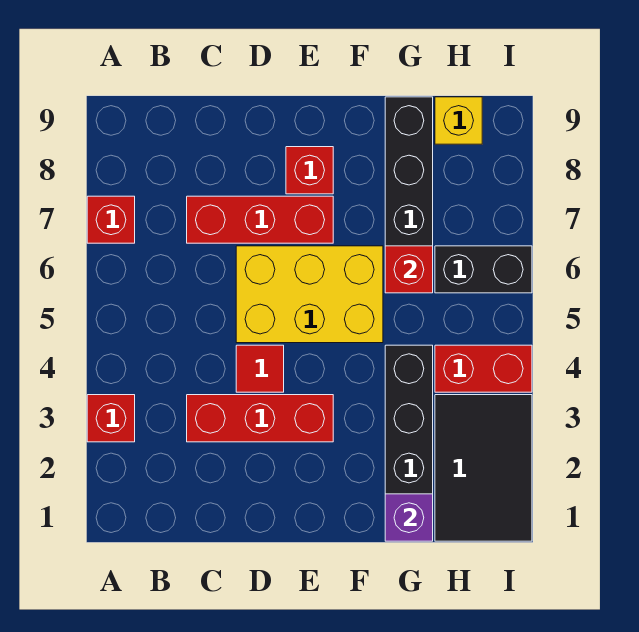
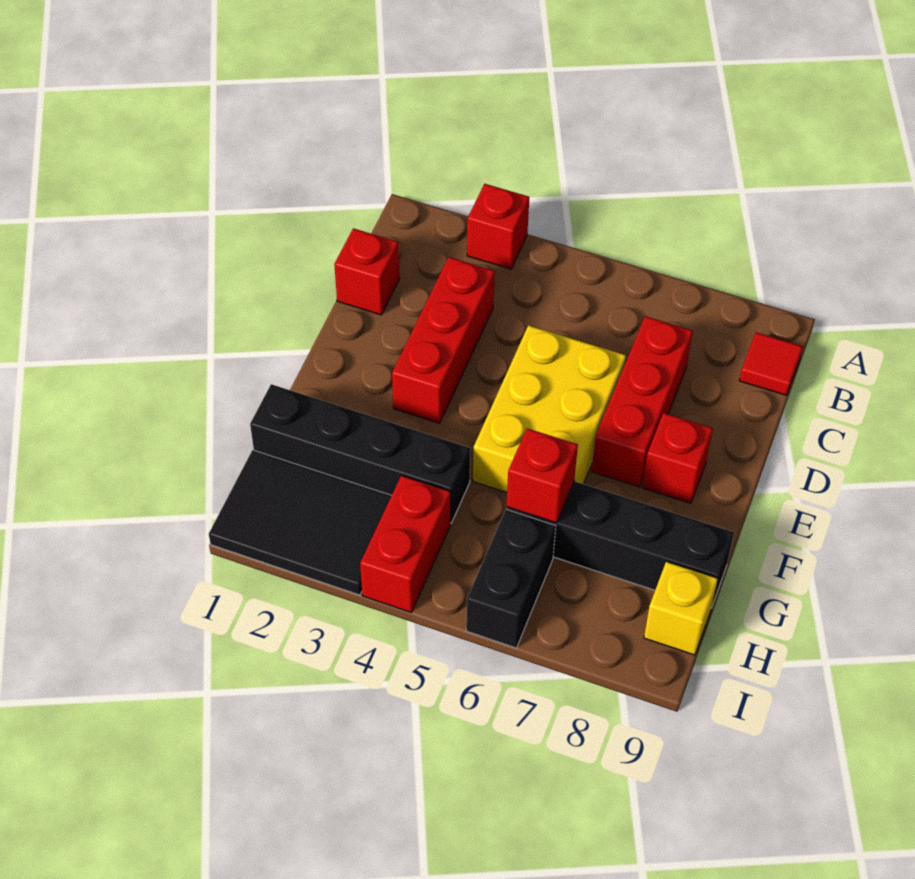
red brick A7 level 1 -> red brick C1 level 1
red tile D4 level 1 -> red tile B9 level 1
purple brick G1 level 2 -> none

